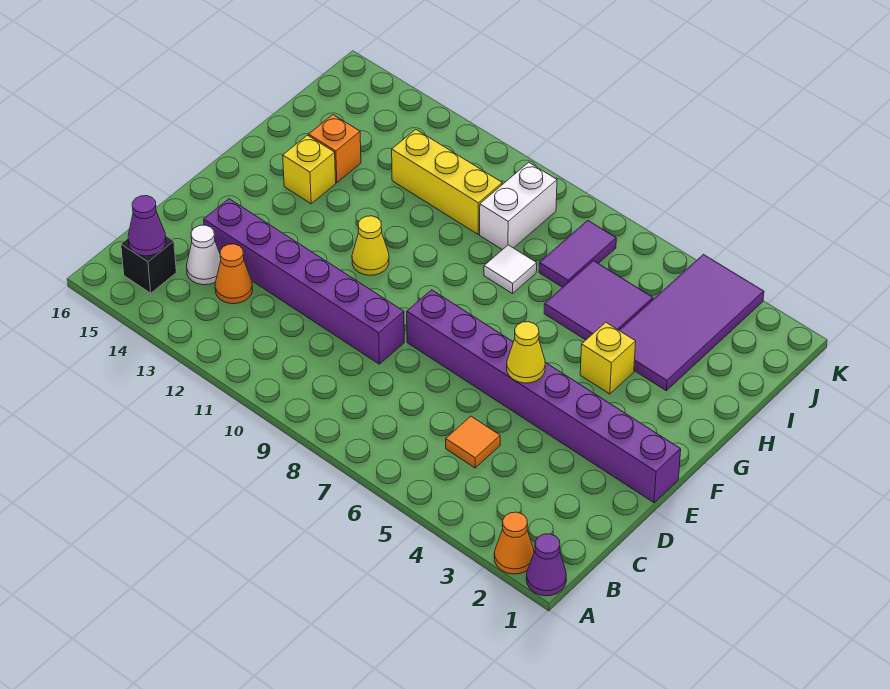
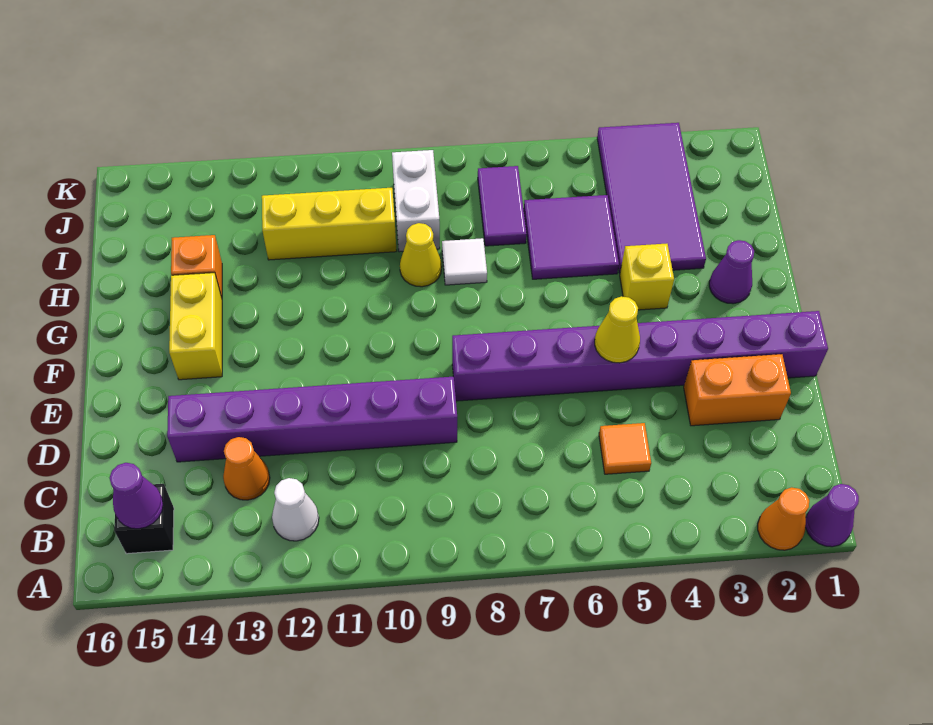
white cone C14 level 1 -> white cone B12 level 1
none -> orange brick D2:D3 level 1
yellow cone F11 level 1 -> yellow cone H9 level 1
none -> purple cone G2 level 1
yellow brick G14 level 1 -> yellow brick F14:G14 level 1

